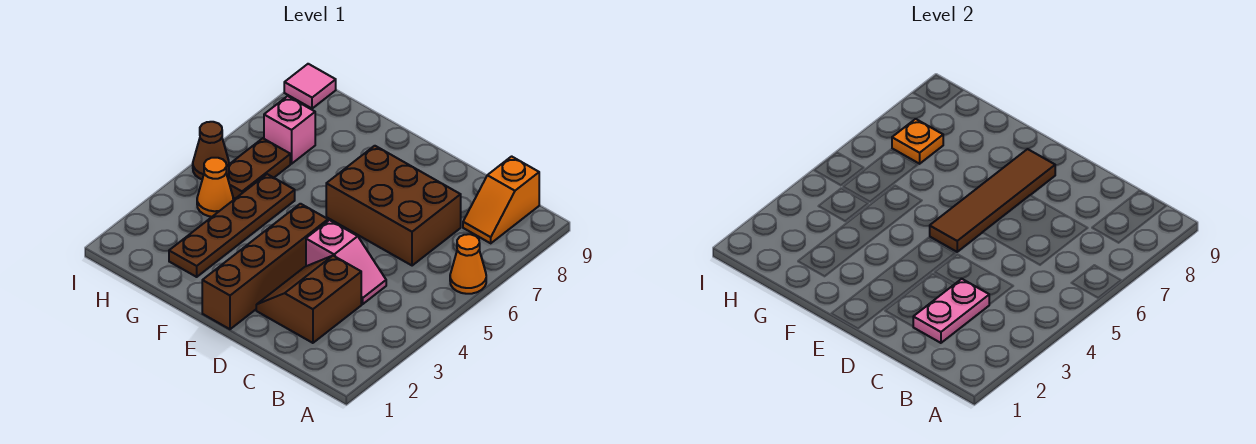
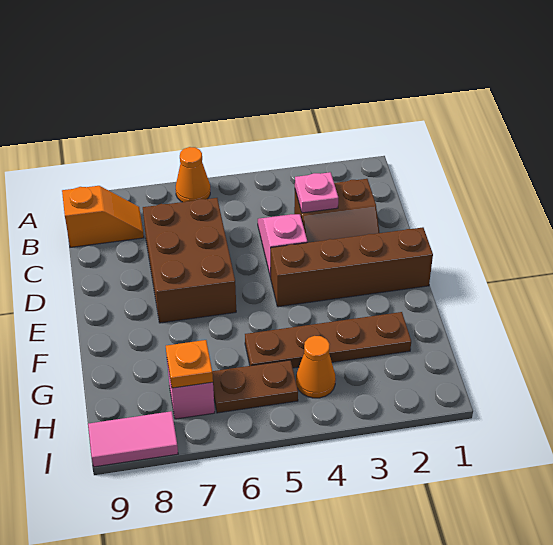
pink plate C2:C3 level 2 -> pink plate C3 level 2
brown tile E5:E8 level 2 -> none
brown cone I5 level 1 -> none
pink tile I9 level 1 -> pink tile I8:I9 level 1

